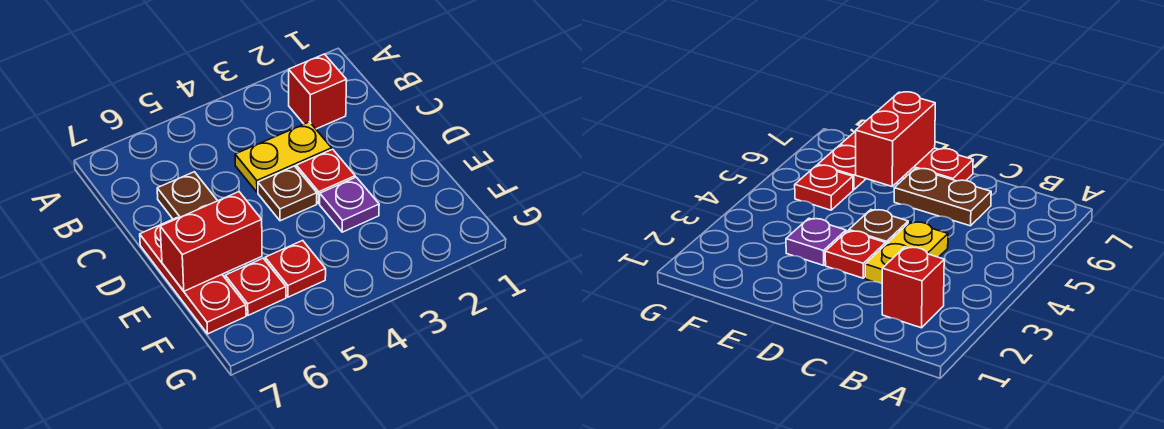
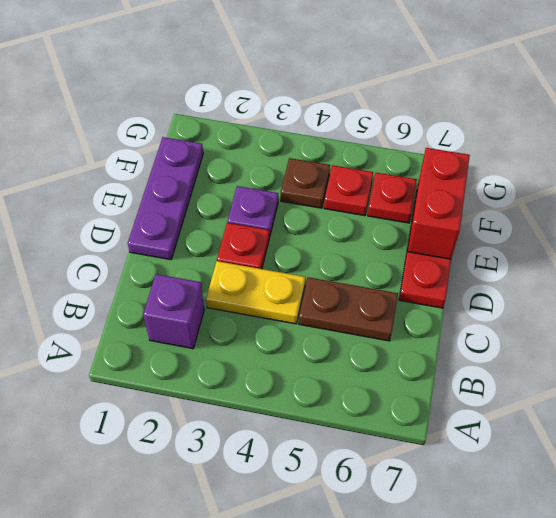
red brick B2 level 1 -> purple brick B2 level 1
brown plate C6:D6 level 1 -> brown plate C5:C6 level 1
none -> purple plate D1:F1 level 1
brown plate D4 level 1 -> brown plate F4 level 1
red brick E6:E7 level 2 -> red brick E7:F7 level 2

